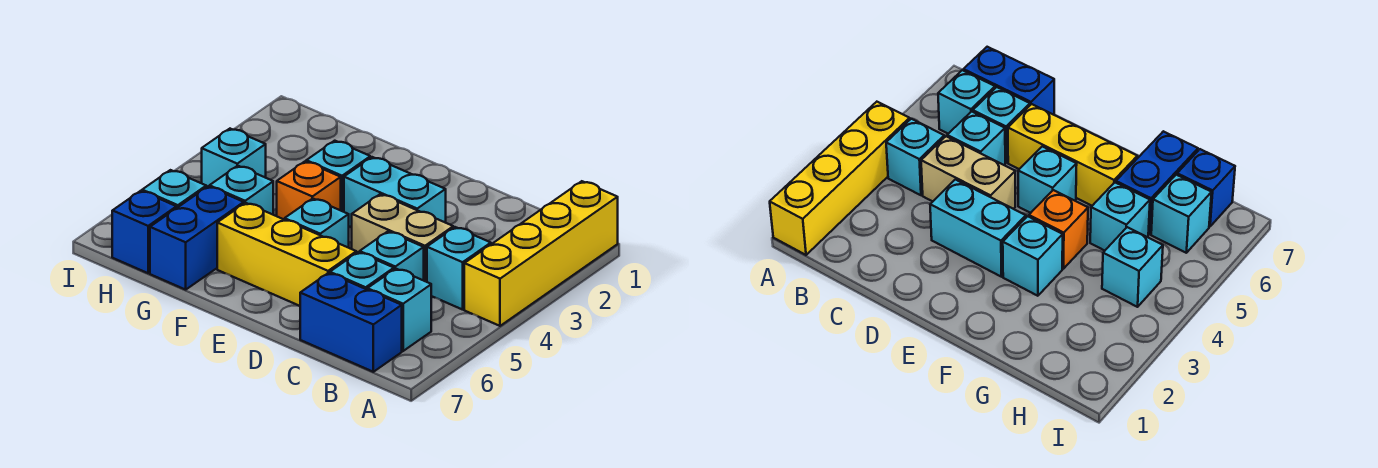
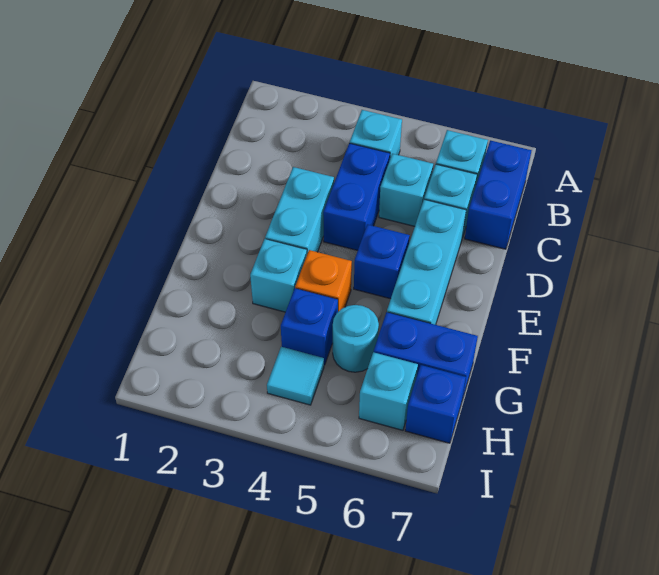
yellow brick A1:A4 level 1 -> none
tan brick C4:D4 level 1 -> blue brick C4:D4 level 1
yellow brick D6:F6 level 1 -> cyan brick D6:F6 level 1
cyan brick E5 level 1 -> blue brick E5 level 1
none -> blue brick G4 level 1
cyan brick G5 level 1 -> cyan round brick G5 level 1
cyan brick H4 level 1 -> cyan tile H4 level 1

